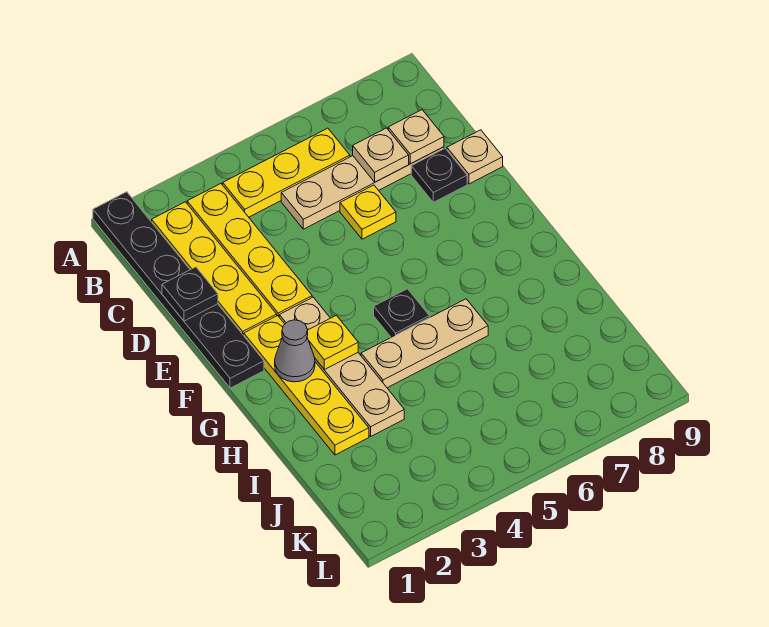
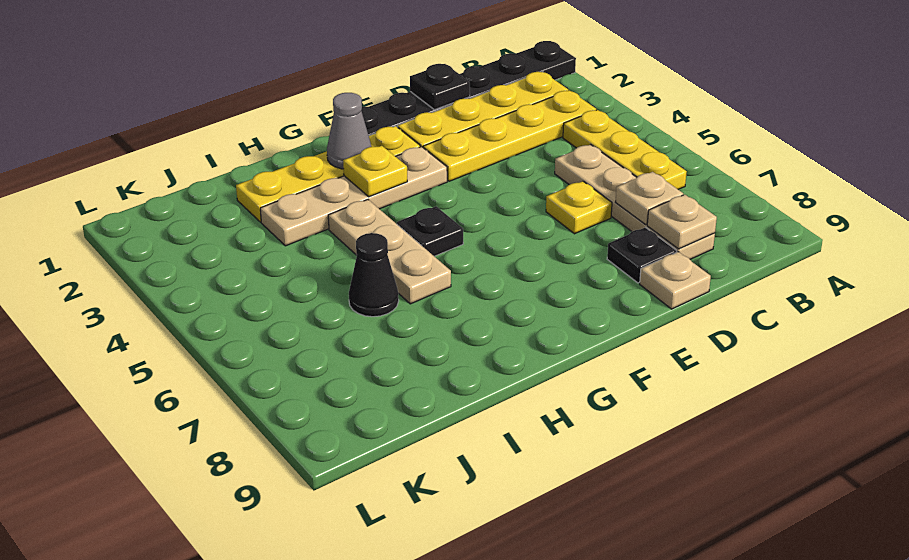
none -> black cone I6 level 1

